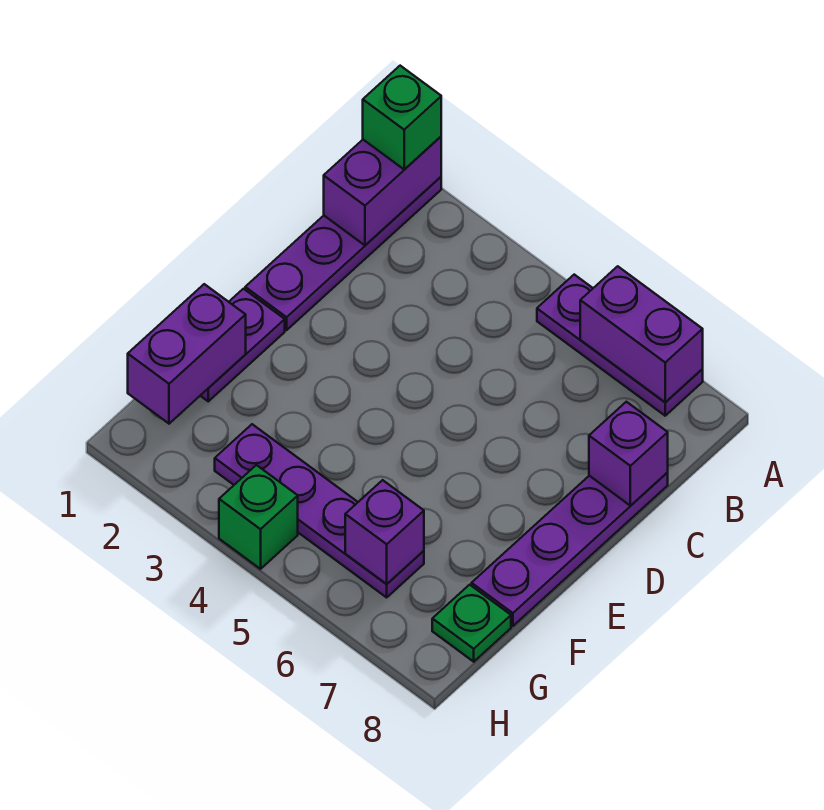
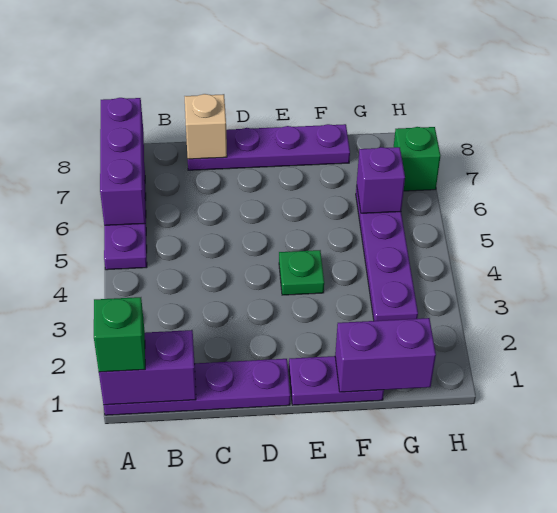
purple brick A6:A7 level 2 -> purple brick A6:A8 level 2
purple brick C8 level 2 -> tan brick C8 level 2
green plate G8 level 1 -> green plate E4 level 1
green brick H4 level 1 -> green brick H7 level 1

